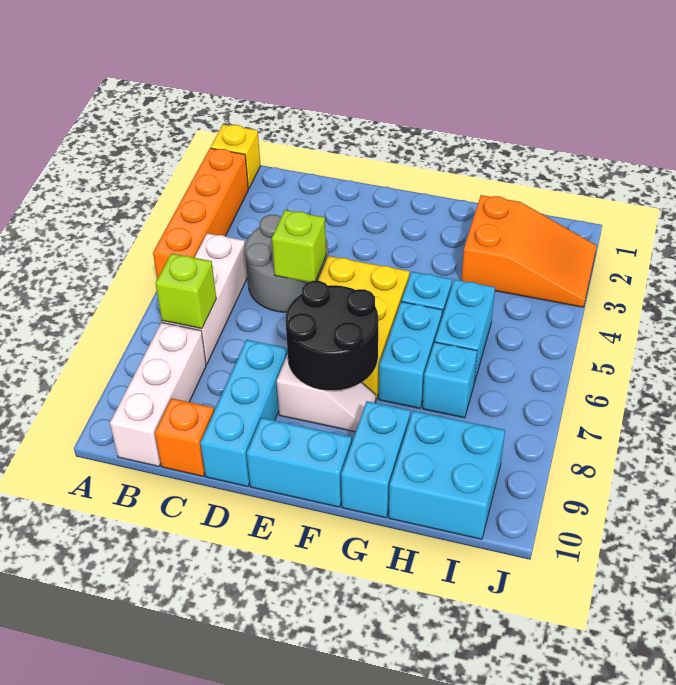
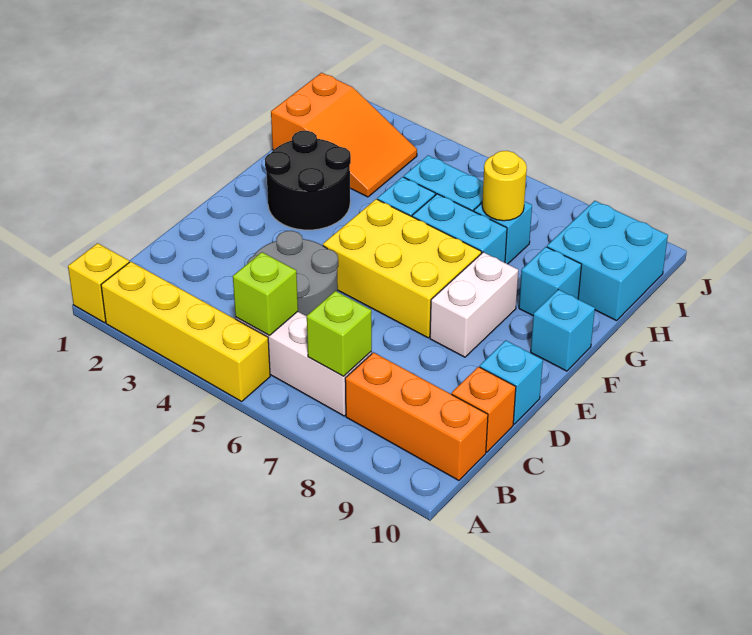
orange brick A2:A5 level 1 -> yellow brick A2:A5 level 1
white brick B8:B10 level 1 -> orange brick B8:B10 level 1
lime brick D5 level 2 -> lime brick B5 level 2
cyan brick D8:D10 level 1 -> cyan brick D10 level 1
black round brick E7:F8 level 2 -> black round brick F2:G3 level 1
white slope E8:F8 level 1 top E -> white brick E8:F8 level 1
cyan brick E10:F10 level 1 -> cyan brick F10 level 1
cyan brick G9:G10 level 1 -> cyan brick G9 level 1
orange slope H2:J3 level 1 top H -> orange slope H1:I3 level 1 top 1
none -> yellow round brick H7 level 2

